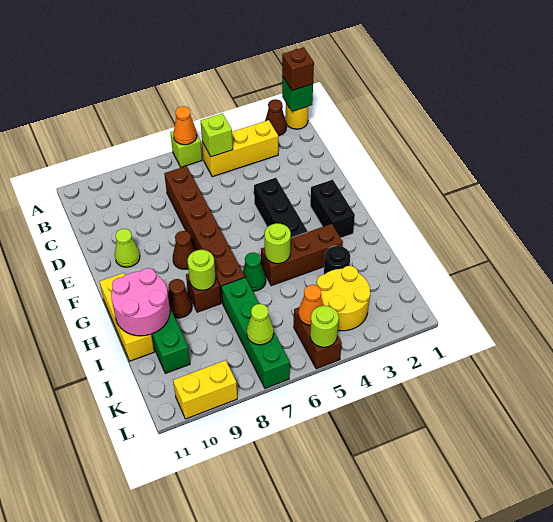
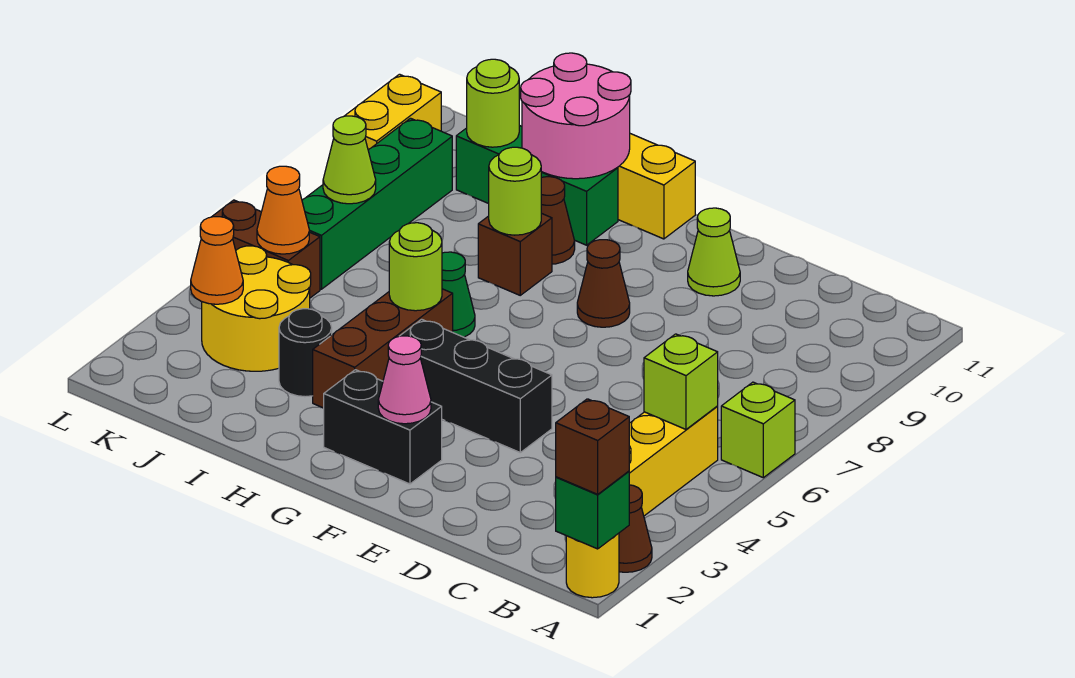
orange cone A6 level 2 -> orange cone K3 level 2
brown brick C7:H7 level 1 -> none
none -> pink cone F2 level 2
green brick I7:L7 level 1 -> green brick K6:K9 level 1
lime round brick L5 level 2 -> lime round brick J10 level 2

